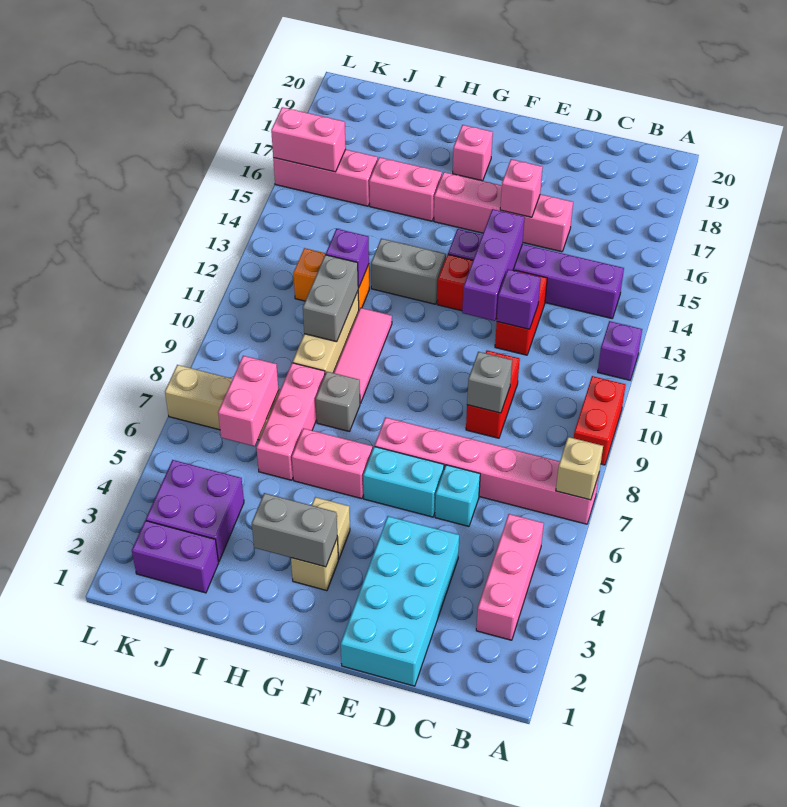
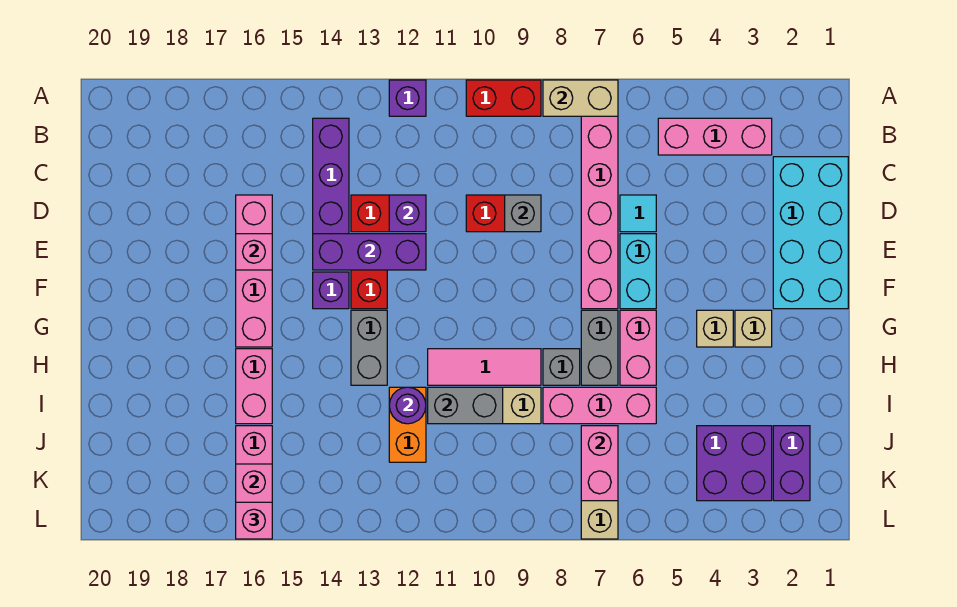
tan brick A7 level 2 -> tan brick A7:A8 level 2
cyan brick D1:E4 level 1 -> cyan brick C1:F2 level 1
cyan brick D6 level 1 -> cyan tile D6 level 1
grey brick G3:H3 level 2 -> grey brick G7:H7 level 1
pink brick G18 level 1 -> pink brick L16 level 3
purple brick I12 level 2 -> purple round brick I12 level 2
pink brick J6:J7 level 2 -> pink brick J7:K7 level 2

